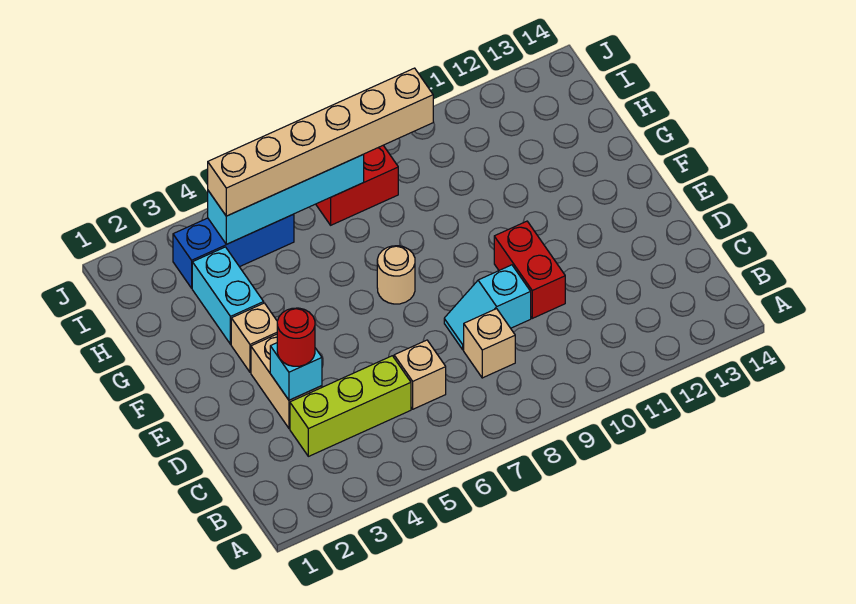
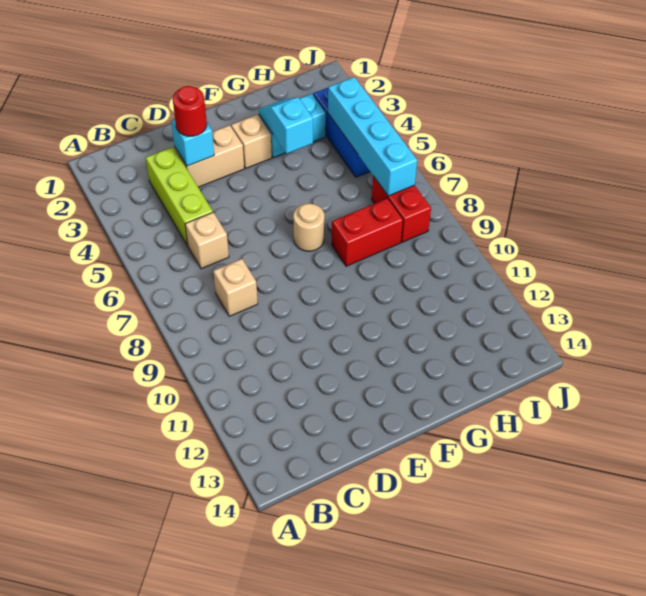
cyan slope D8:D9 level 1 top 9 -> cyan slope G3:G4 level 2 top 4
red brick D10:E10 level 1 -> red brick G8:H8 level 1
tan brick I4:I9 level 3 -> none

